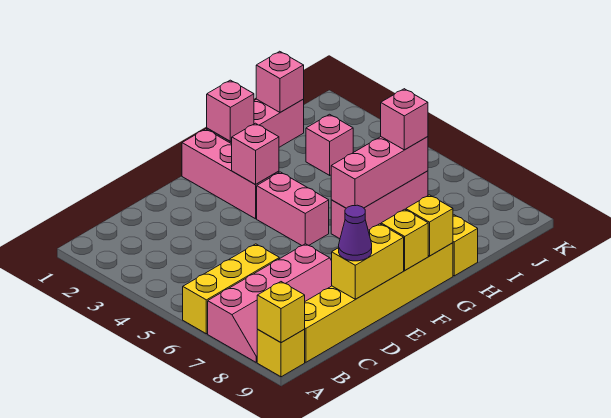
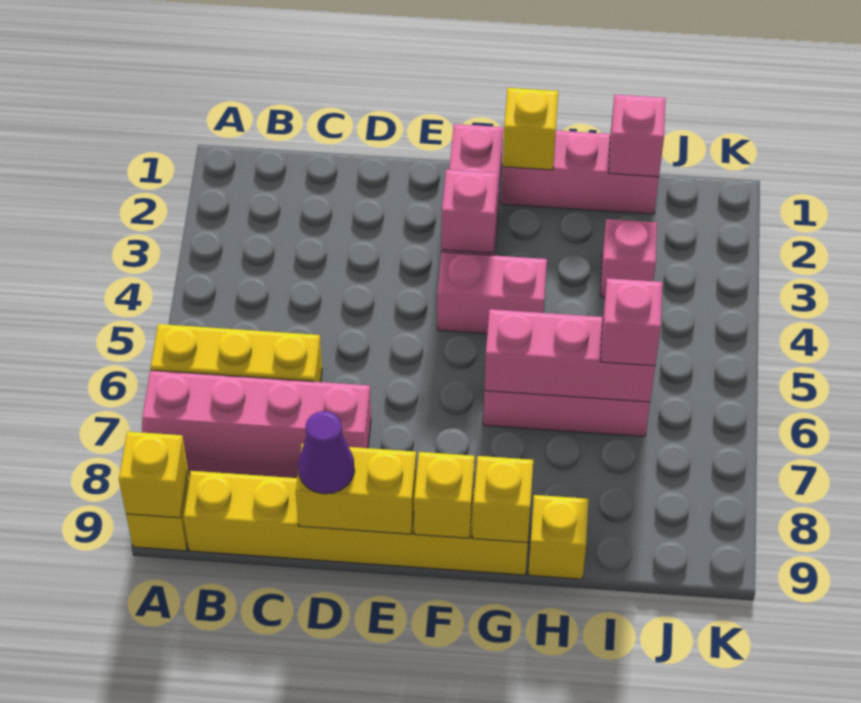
pink brick F4:F5 level 1 -> pink brick F4:G4 level 1
pink brick G1 level 2 -> yellow brick G1 level 2

